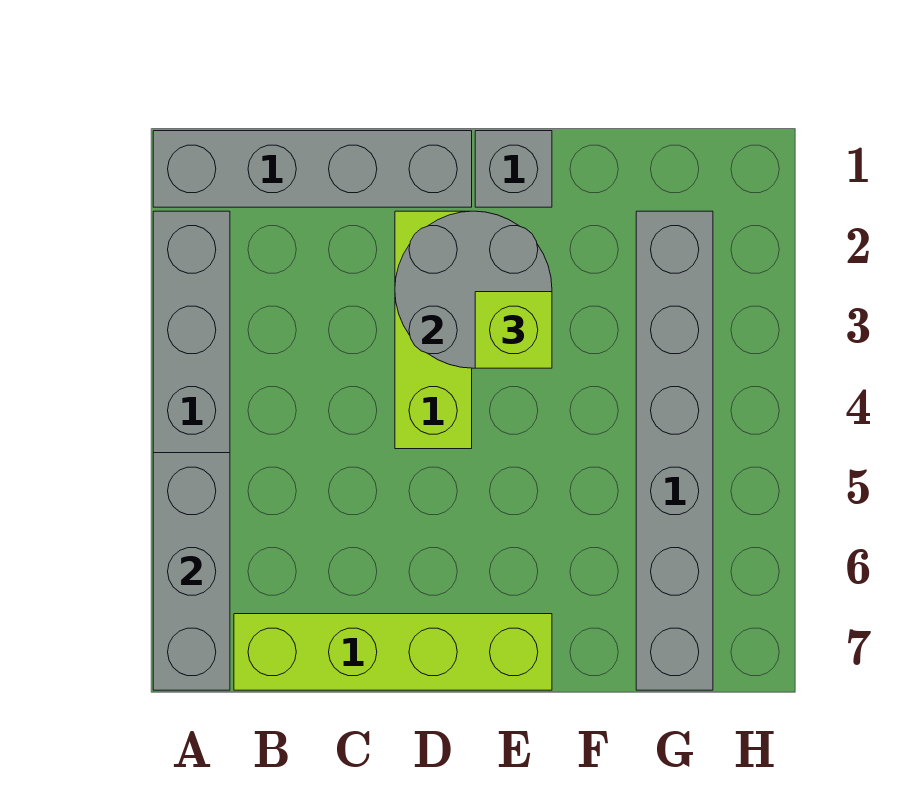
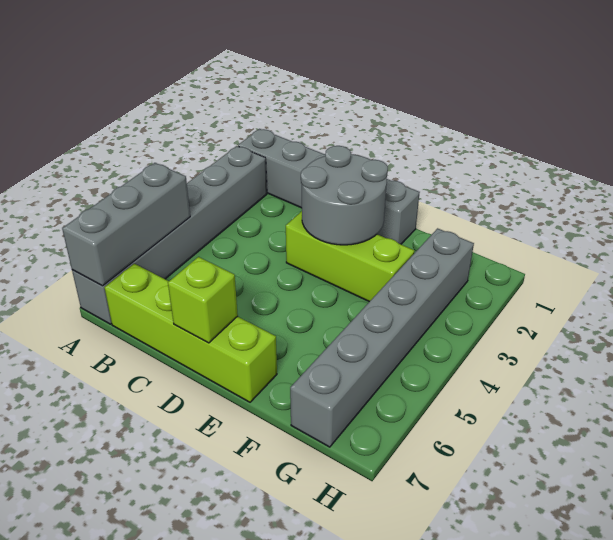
lime brick D2:D4 level 1 -> lime brick D3:F3 level 1
lime brick E3 level 3 -> lime brick D7 level 2

